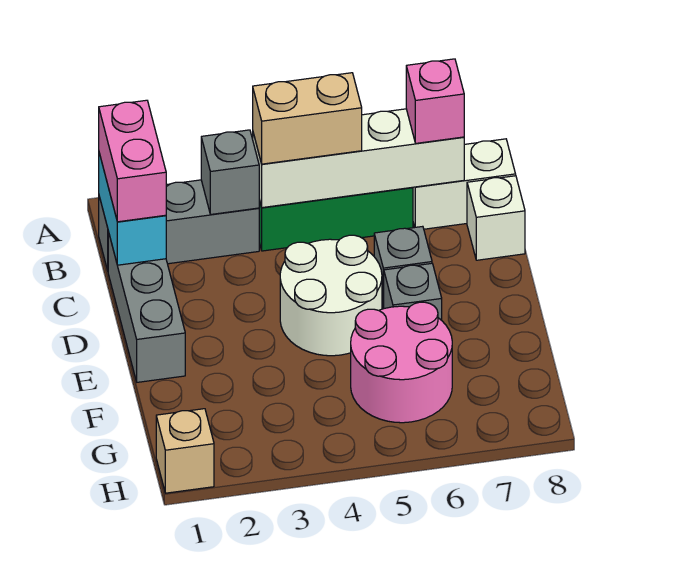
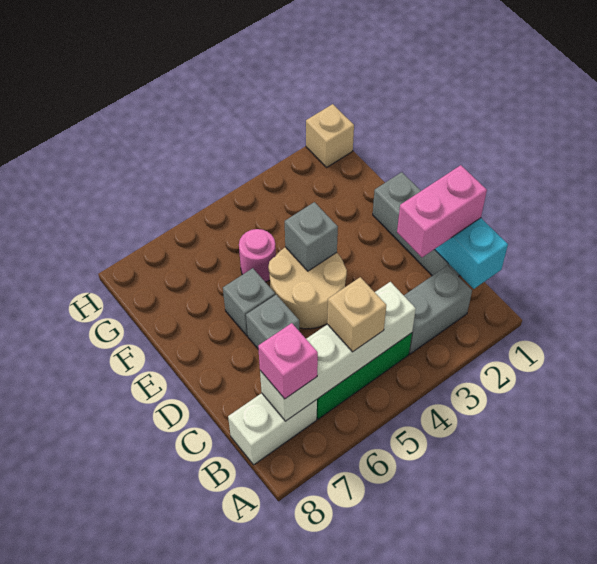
grey brick B1:B3 level 1 -> grey brick B2:B3 level 1
pink brick B1:C1 level 3 -> pink brick C1:C2 level 3
grey brick B3 level 2 -> grey brick E4 level 2
tan brick B4:B5 level 3 -> tan brick B5 level 3
white brick C8 level 1 -> none
white round brick D4:E5 level 1 -> tan round brick D4:E5 level 1
pink round brick F5:G6 level 1 -> pink round brick F5 level 1

